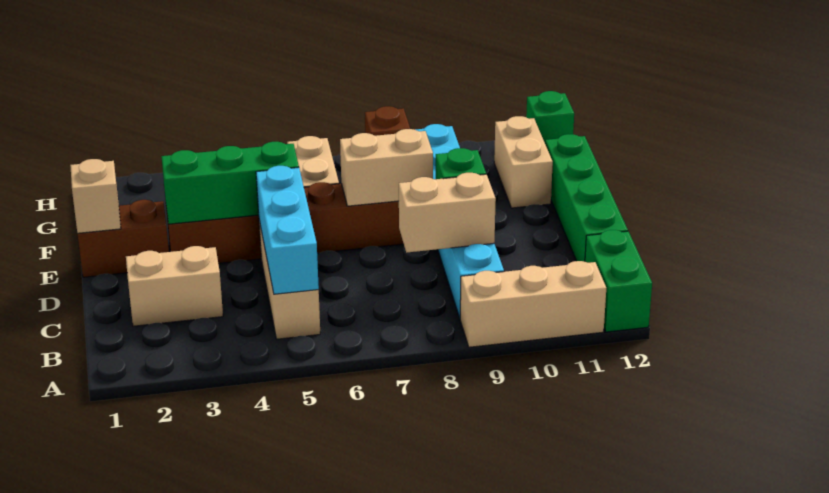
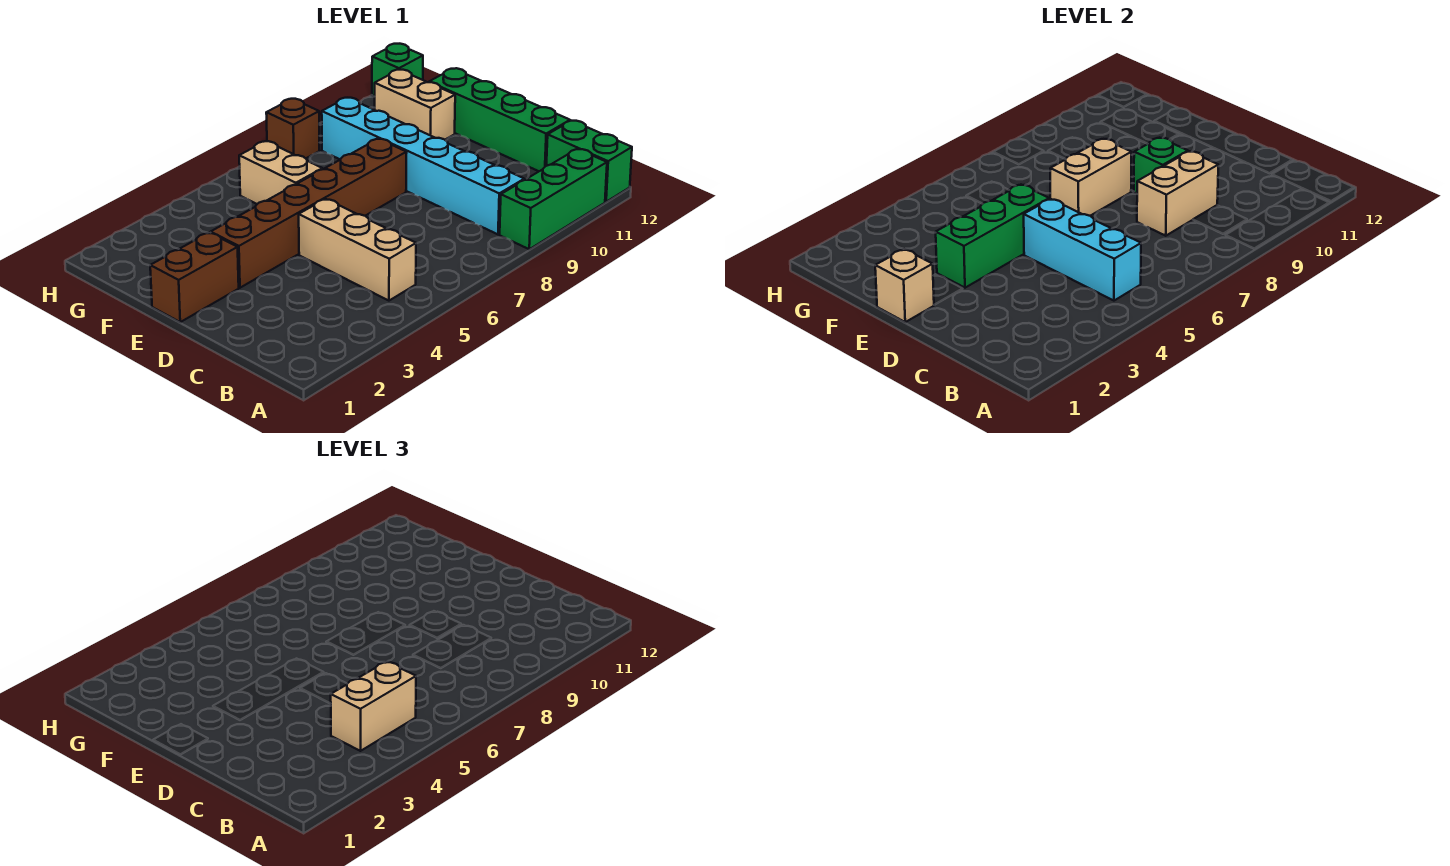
tan brick A9:A11 level 1 -> green brick A9:A11 level 1
tan brick C2:C3 level 1 -> tan brick B4:B5 level 3

